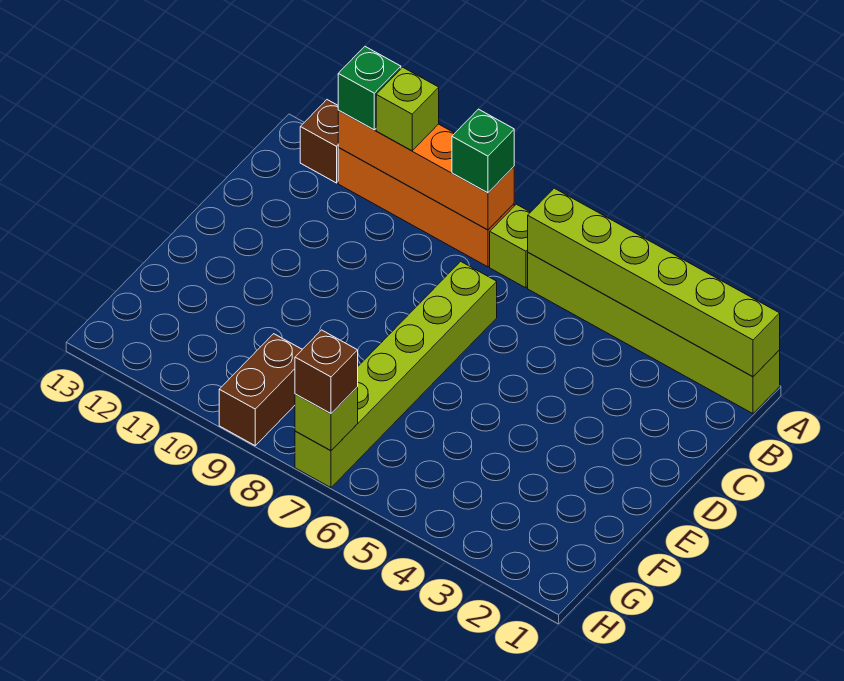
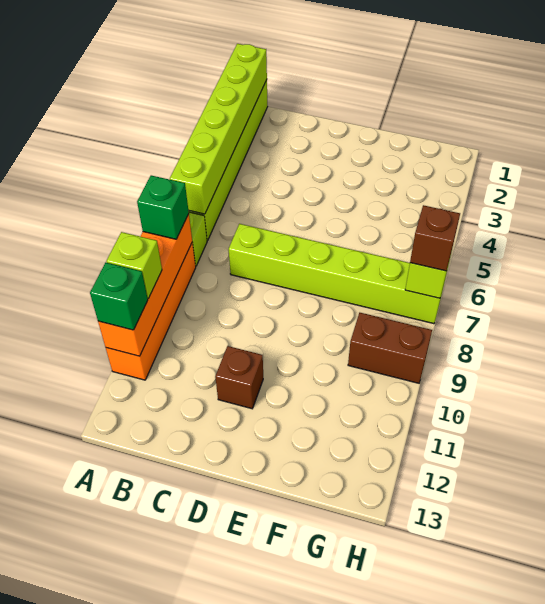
brown brick A12 level 1 -> brown brick D11 level 1

